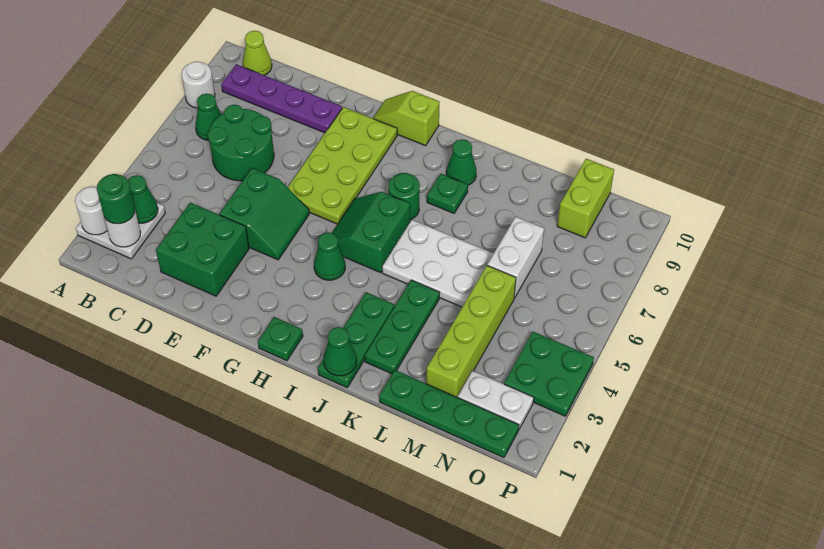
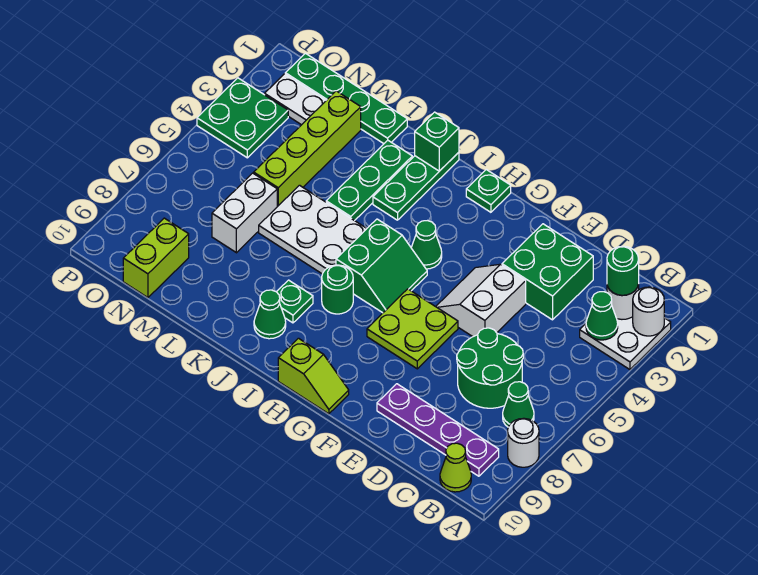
green slope E4:F5 level 1 top E -> white slope E4:F5 level 1 top E
lime plate F6:G9 level 1 -> lime plate F6:G7 level 1
green cone J1 level 2 -> green brick J1 level 2

